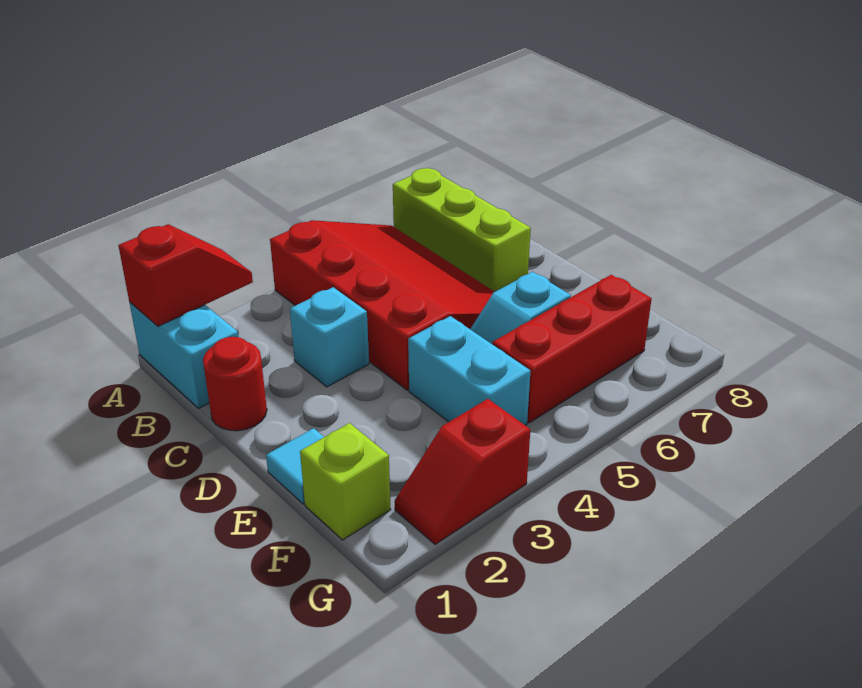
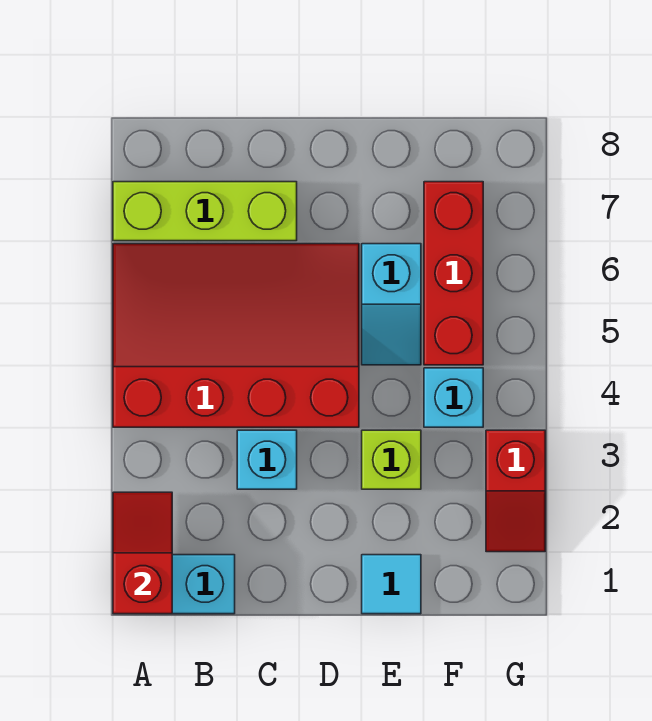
red round brick C1 level 1 -> none
cyan brick E4:F4 level 1 -> cyan brick F4 level 1
lime brick F1 level 1 -> lime brick E3 level 1

